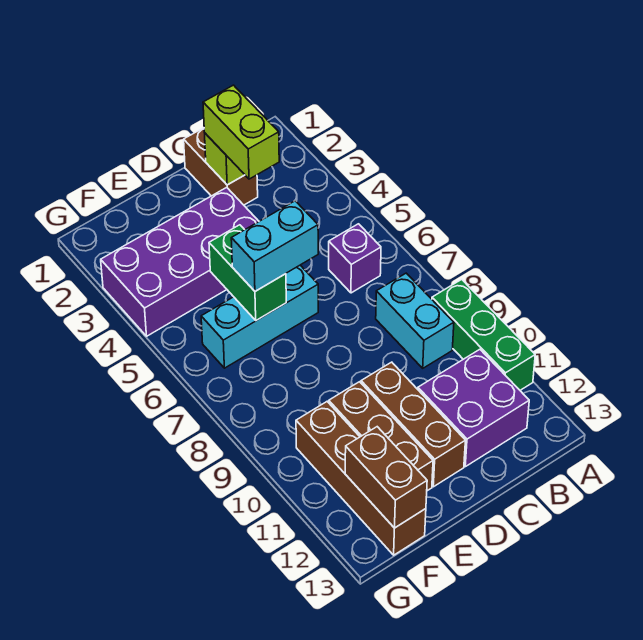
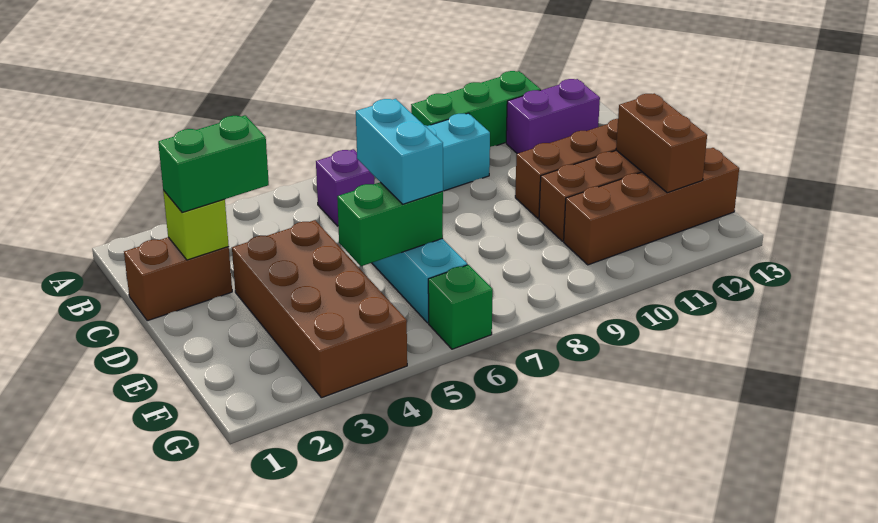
purple brick B11:C12 level 1 -> purple brick B11:B12 level 1
lime brick C2:C3 level 3 -> green brick C2:C3 level 3
purple brick D3:G4 level 1 -> brown brick D3:G4 level 1
brown brick F12:F13 level 2 -> brown brick E12:F12 level 2
none -> green brick G6 level 1

